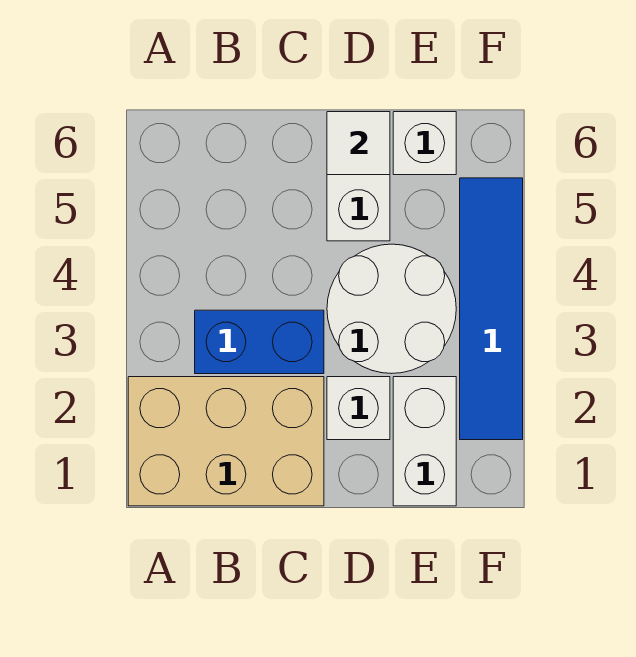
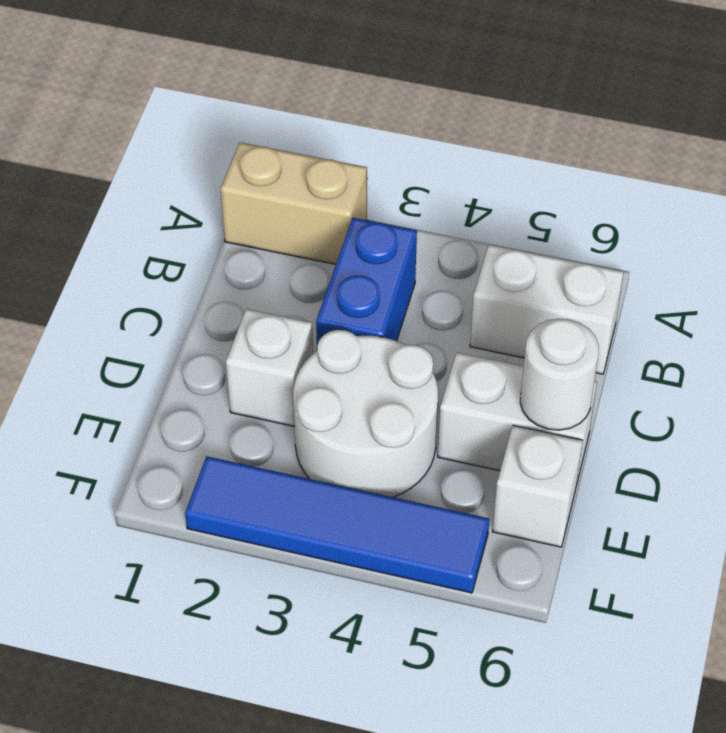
tan brick A1:C2 level 1 -> tan brick A1:A2 level 1
white tile D6 level 2 -> white round brick D6 level 2
white brick E1:E2 level 1 -> white brick B5:B6 level 1

